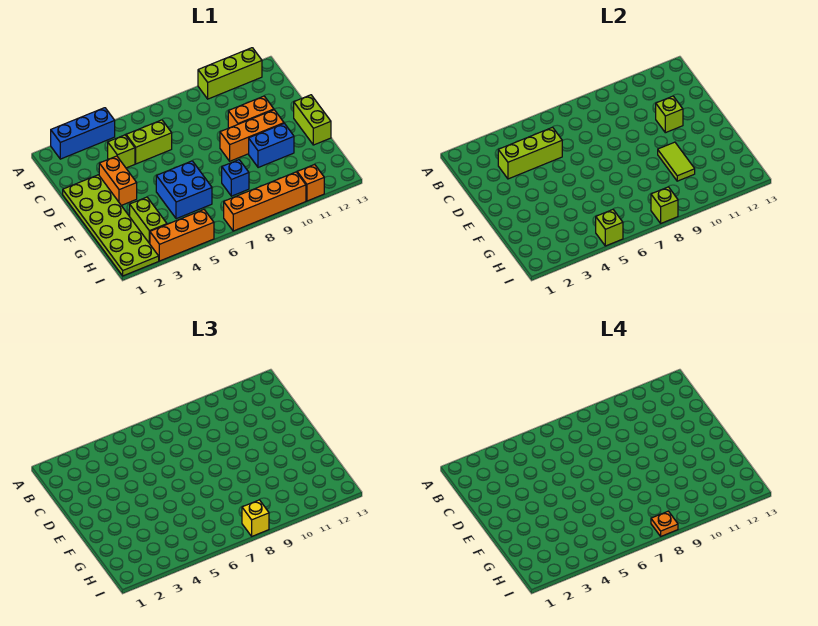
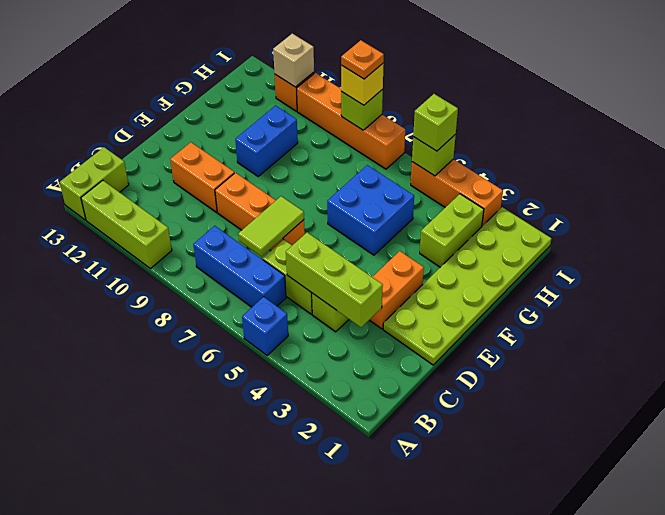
blue brick A2:A4 level 1 -> blue brick B6:B8 level 1
lime brick D11 level 2 -> lime brick I5 level 3
orange brick E9:E11 level 1 -> orange brick D7:D9 level 1
lime brick E13:F13 level 1 -> lime brick A13:B13 level 1
blue brick F10:F11 level 1 -> blue brick F10:G10 level 1
lime tile F10:G10 level 2 -> lime tile C7:D7 level 2
blue brick G8 level 1 -> blue brick A5 level 1
none -> tan brick I11 level 2

